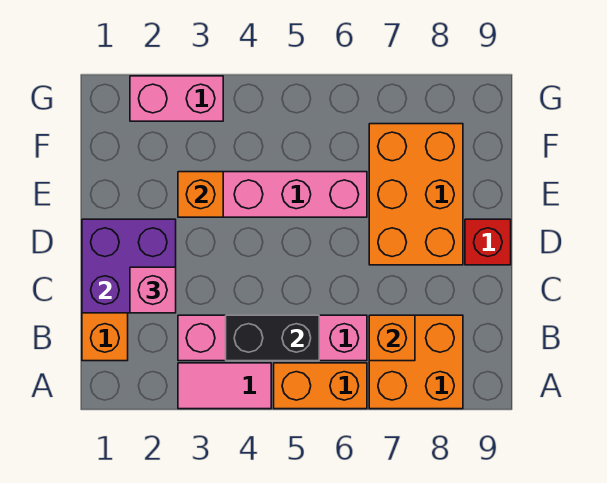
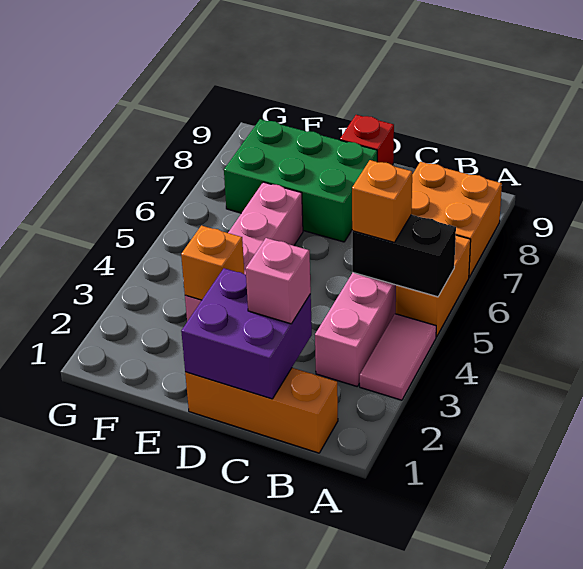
black brick B4:B5 level 2 -> black brick A5:B5 level 2
orange brick B7 level 2 -> orange brick B5 level 3
orange brick D7:F8 level 1 -> green brick D7:F8 level 1
pink brick G2:G3 level 1 -> none

